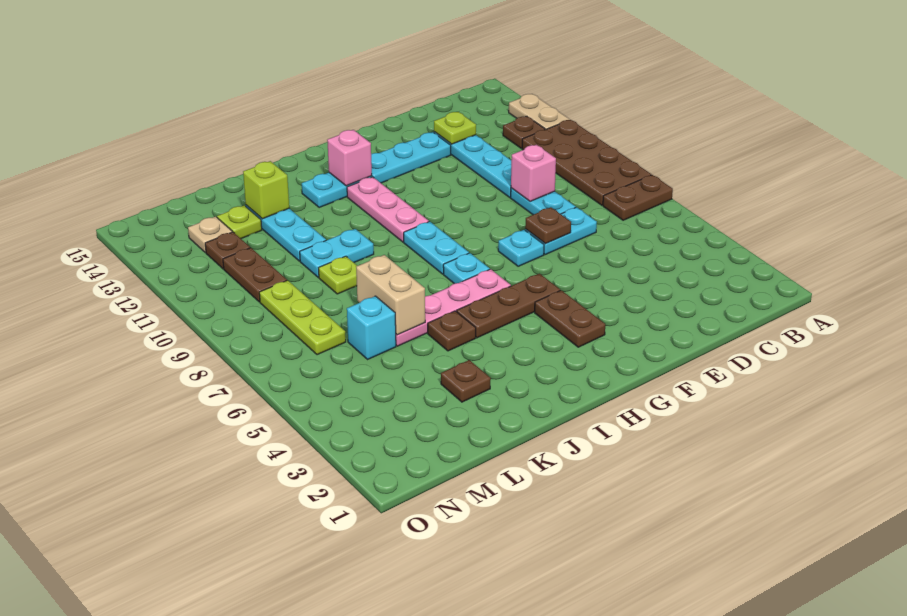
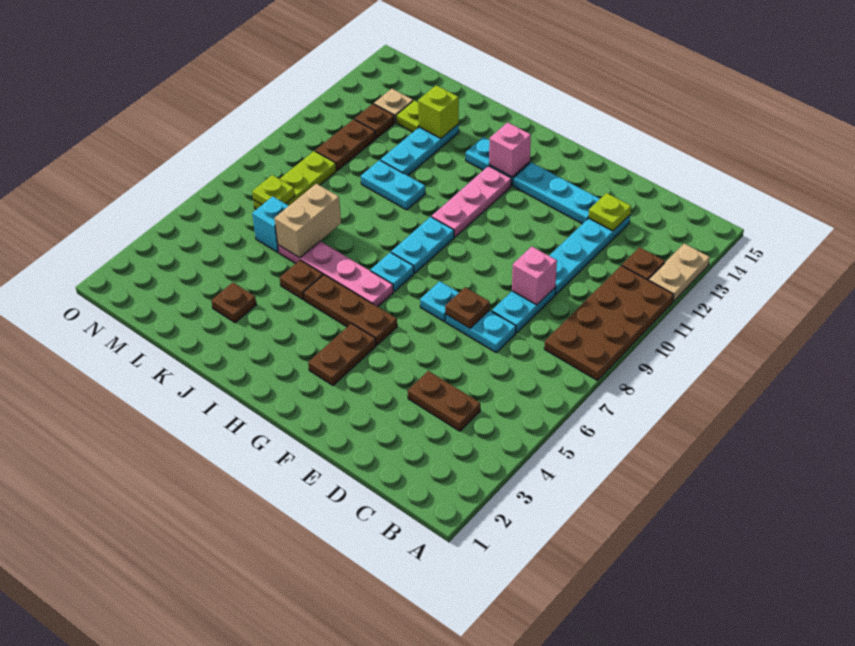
brown plate A7:B7 level 1 -> brown plate C4:D4 level 1
lime plate K9 level 1 -> lime plate M7 level 2

